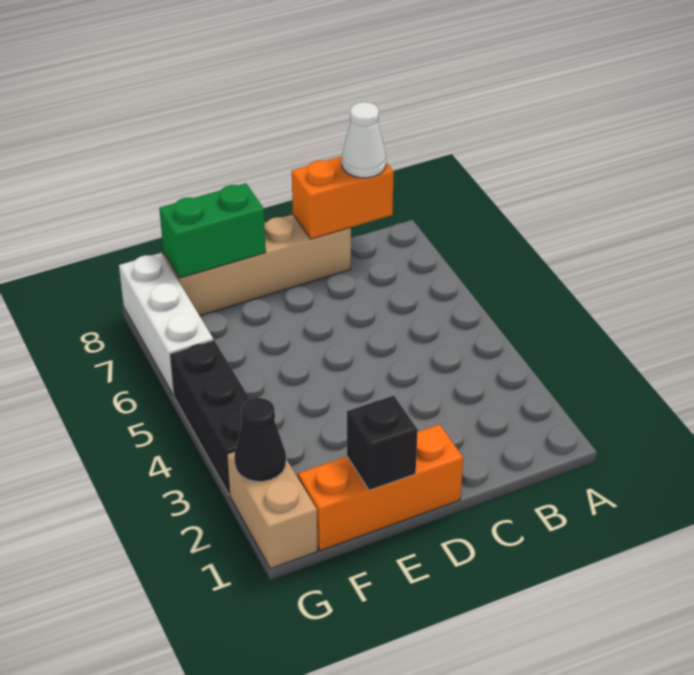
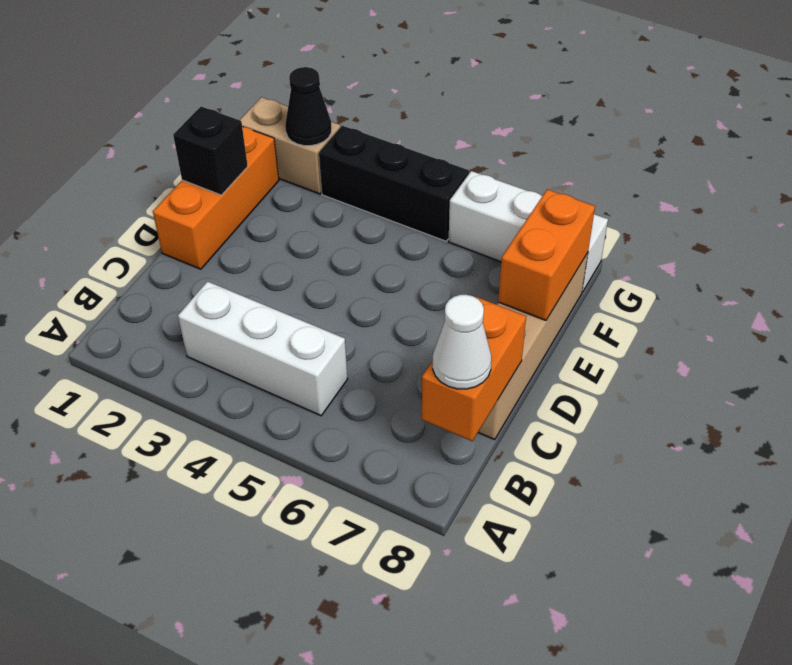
none -> white brick B3:B5 level 1
green brick E8:F8 level 2 -> orange brick E8:F8 level 2

